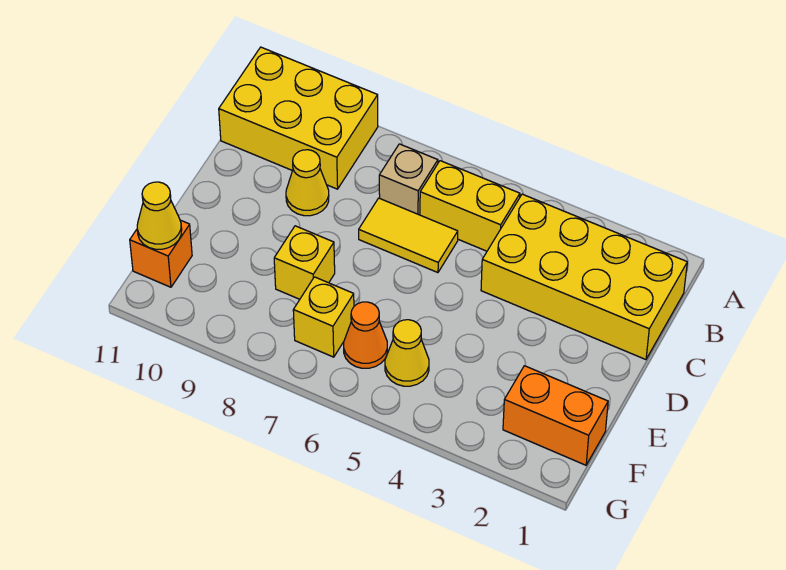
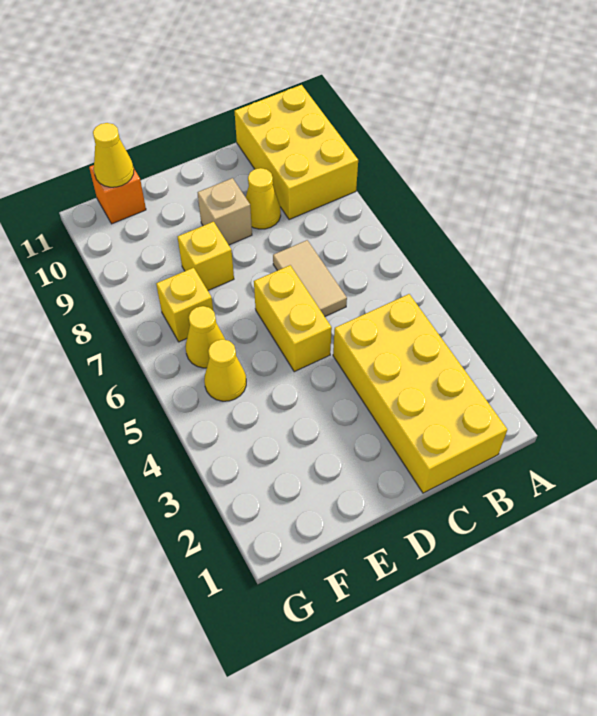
yellow brick B5:B6 level 1 -> yellow brick D5:D6 level 1
tan brick B7 level 1 -> tan brick D9 level 1
yellow tile C6:C7 level 1 -> tan tile C6:C7 level 1
orange brick F1:F2 level 1 -> none
orange cone F6 level 1 -> yellow cone F6 level 1

